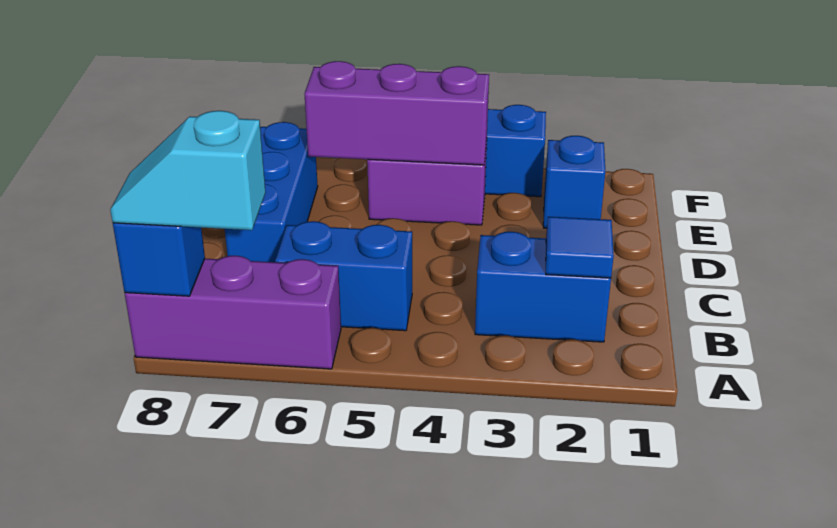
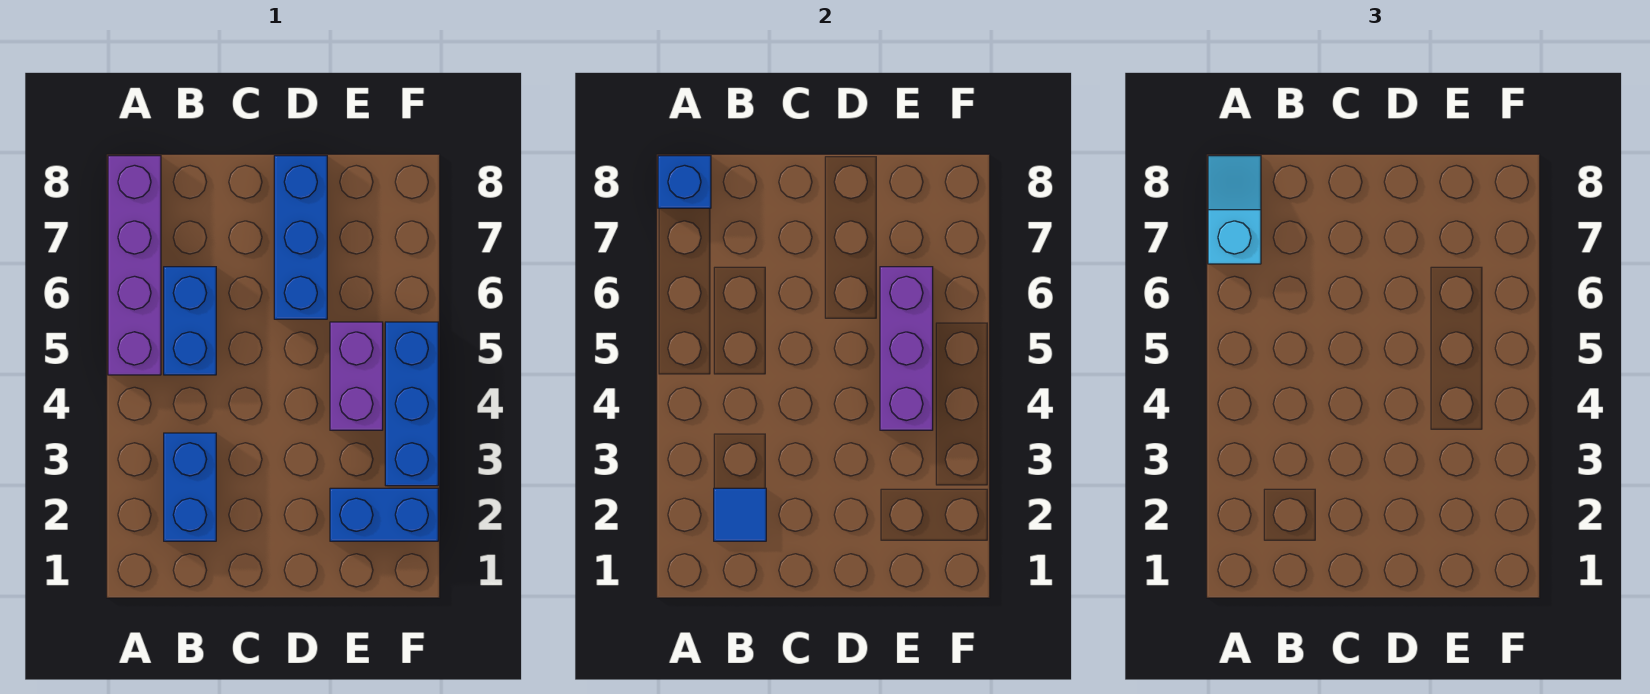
purple brick A6:A8 level 1 -> purple brick A5:A8 level 1
blue brick C7:E7 level 1 -> blue brick D6:D8 level 1
blue brick E2 level 1 -> blue brick E2:F2 level 1

